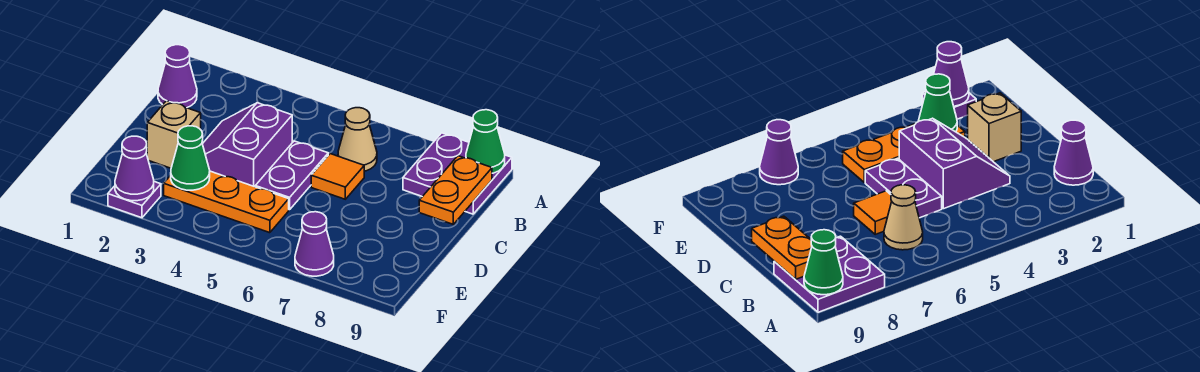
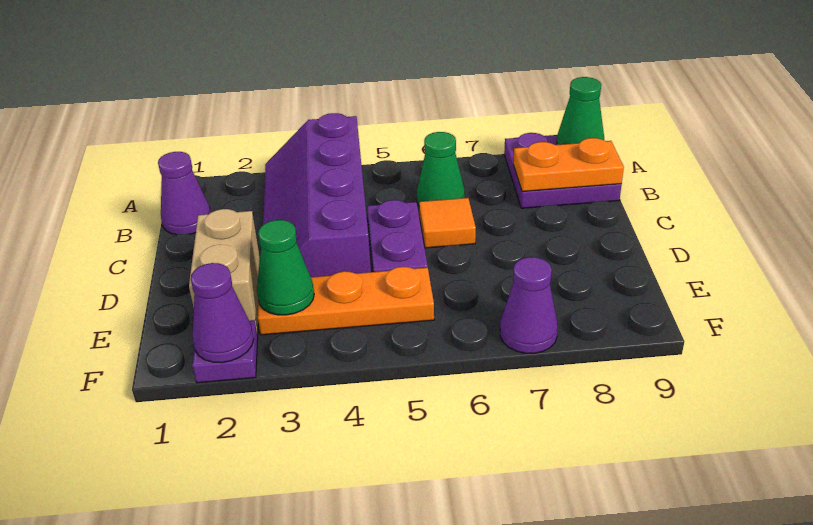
tan cone B6 level 1 -> green cone B6 level 1
orange plate B9:C9 level 2 -> orange plate B8:B9 level 2
purple slope C3:D4 level 1 top 4 -> purple slope A3:D4 level 1 top 4
tan brick D2 level 1 -> tan brick D2:E2 level 1

